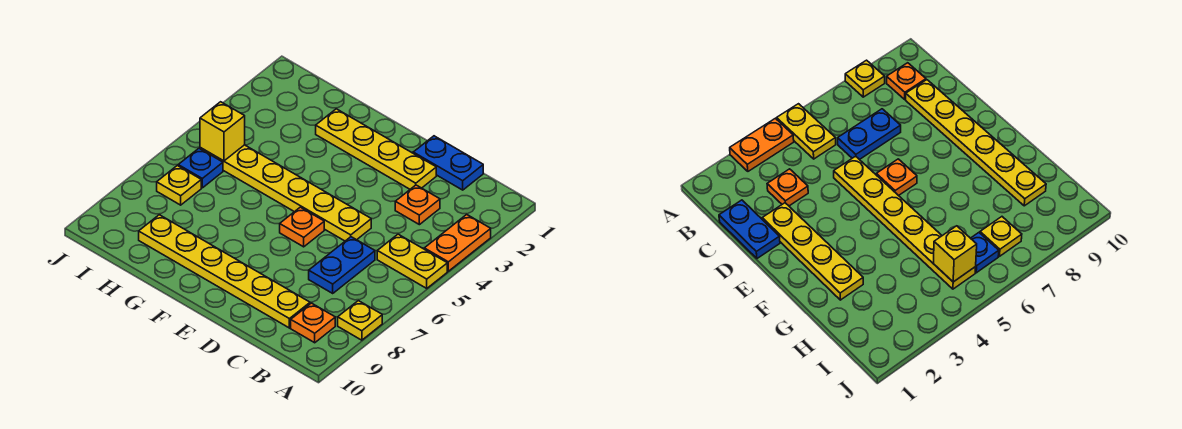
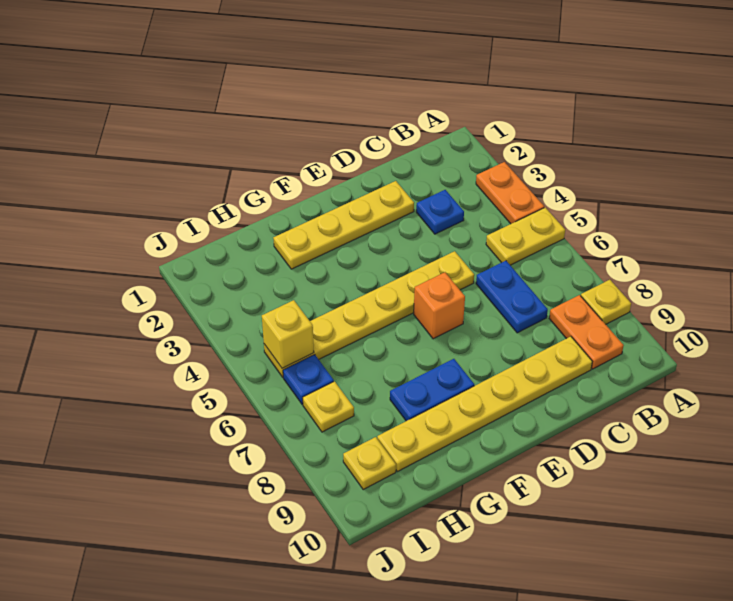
orange plate B9 level 1 -> orange plate B8:B9 level 1
blue plate C1:D1 level 1 -> blue plate F8:G8 level 1
orange plate C3 level 1 -> blue plate C3 level 1
orange plate E6 level 1 -> orange brick E6 level 1
none -> yellow plate I9 level 1

